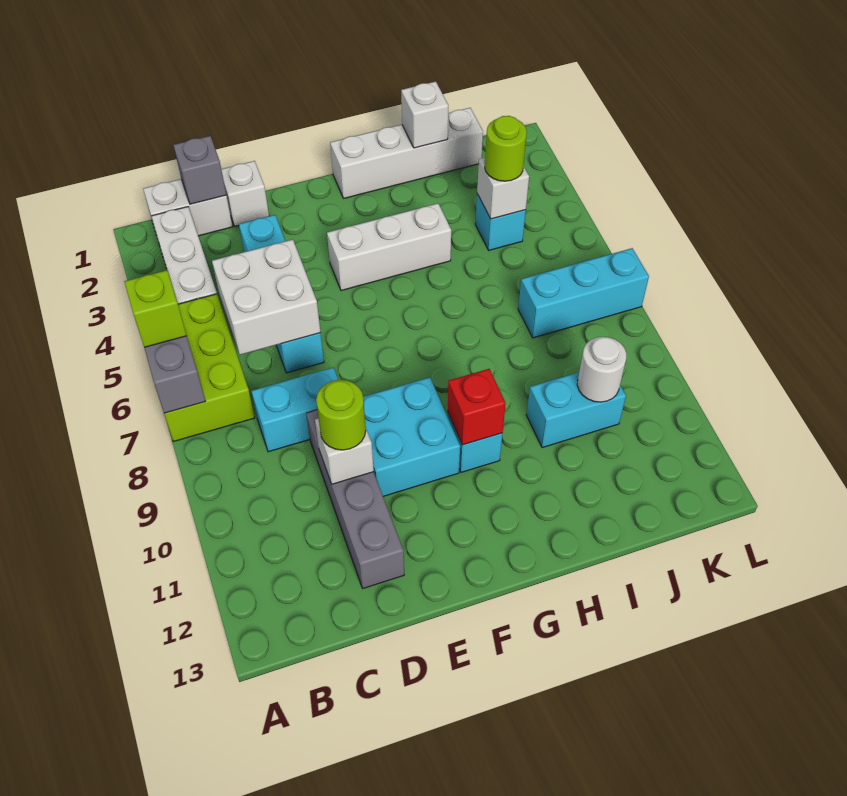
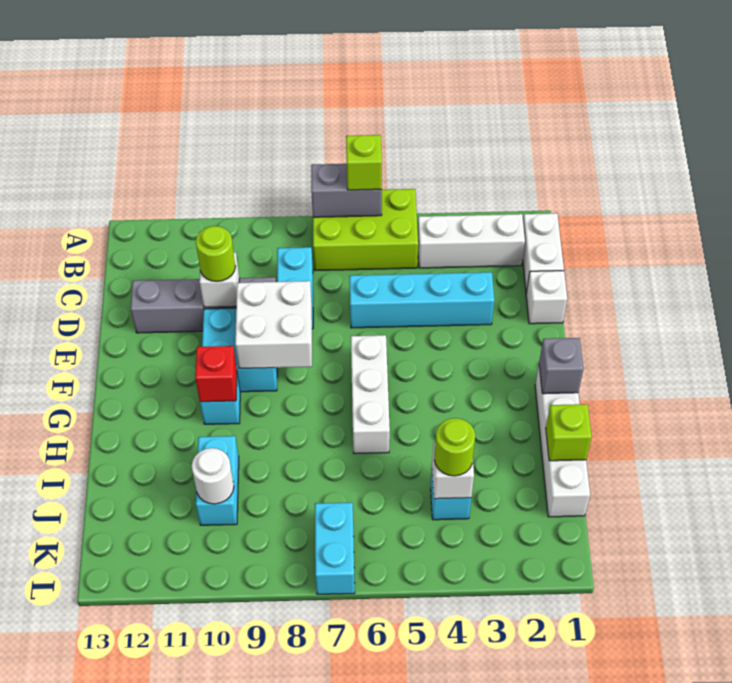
grey brick C1 level 2 -> grey brick G1 level 2
white brick C5:D6 level 2 -> white brick E8:F9 level 2
white brick F4:H4 level 1 -> white brick F6:H6 level 1
white brick I1 level 2 -> lime brick I1 level 2
cyan brick J7:L7 level 1 -> cyan brick K7:L7 level 1

